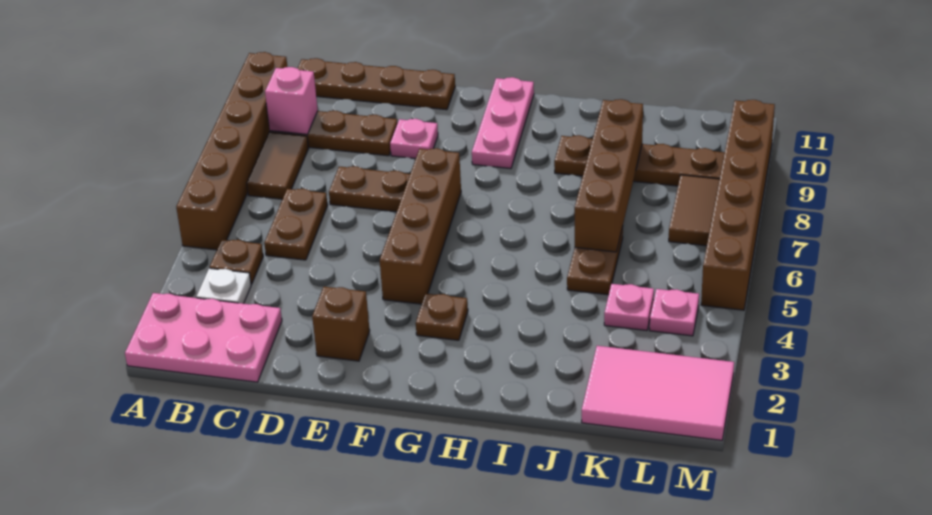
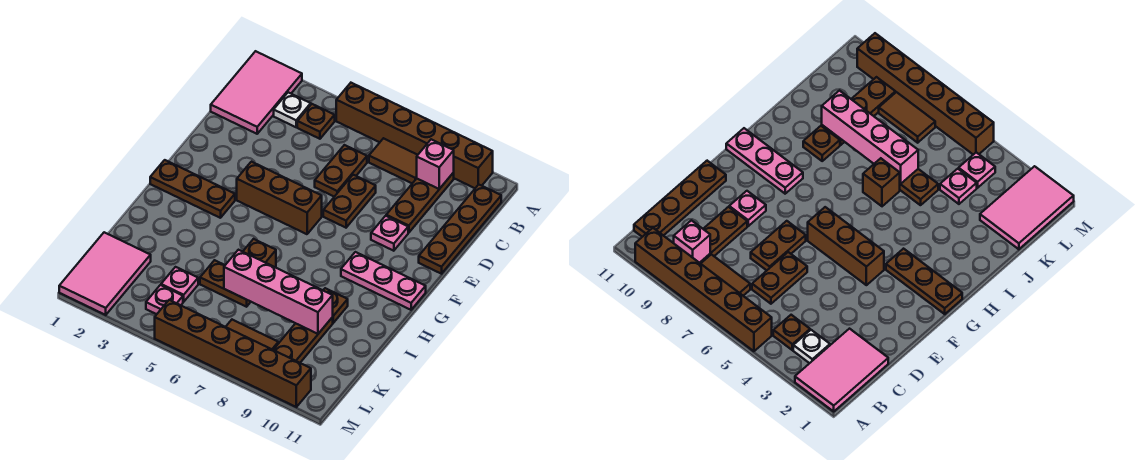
pink plate A1:C2 level 1 -> pink tile A1:C2 level 1
brown plate C5:C6 level 1 -> brown plate C6:D6 level 1
brown brick E2 level 1 -> brown brick I6 level 1
brown brick F4:F7 level 1 -> brown brick F4:F6 level 1
brown plate G3 level 1 -> brown plate G1:G3 level 1
brown brick J6:J9 level 2 -> pink brick J6:J9 level 2

